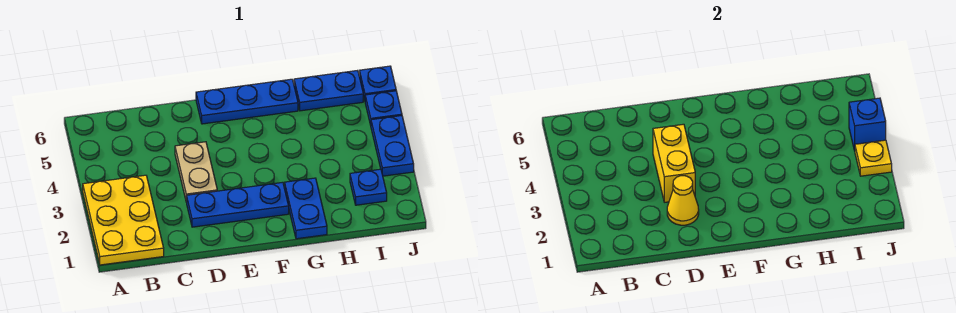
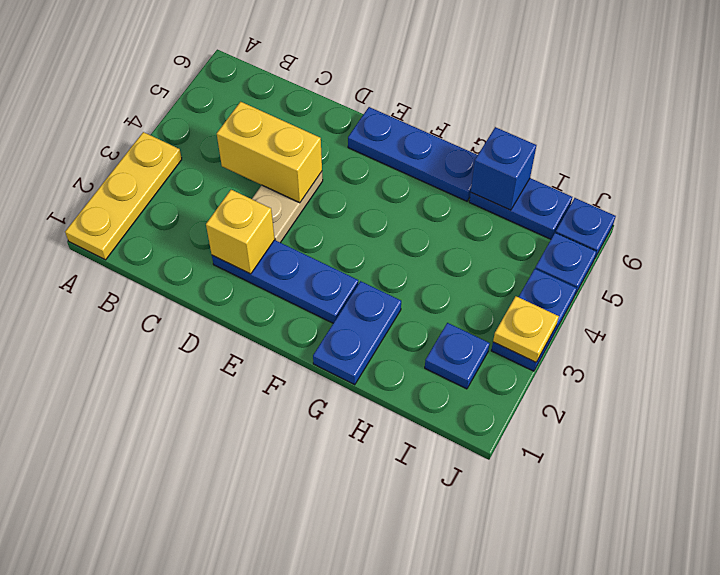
yellow plate A1:B3 level 1 -> yellow plate A1:A3 level 1
yellow cone D2 level 2 -> yellow brick D2 level 2
yellow brick D3:D4 level 2 -> yellow brick C4:D4 level 2
blue brick J4 level 2 -> blue brick H6 level 2

